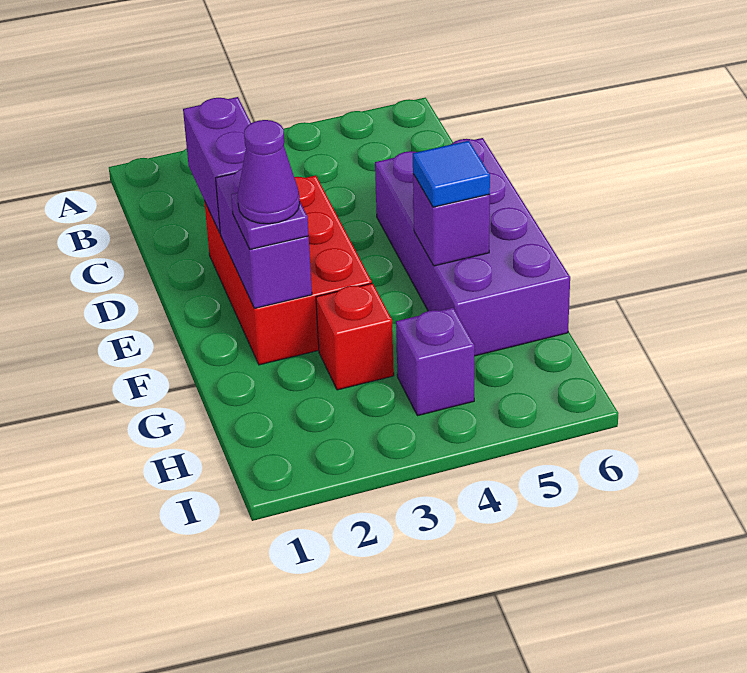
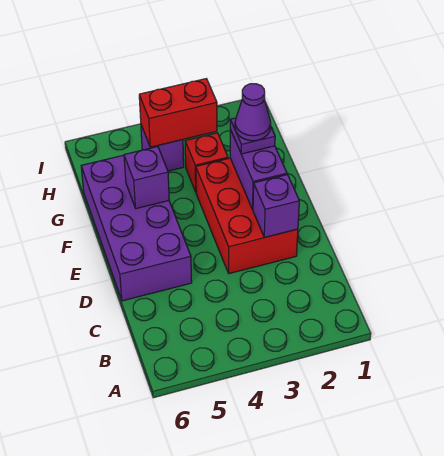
purple brick C2:D2 level 2 -> purple brick D2 level 2
blue tile F5 level 3 -> none
none -> red brick H3:H4 level 2

